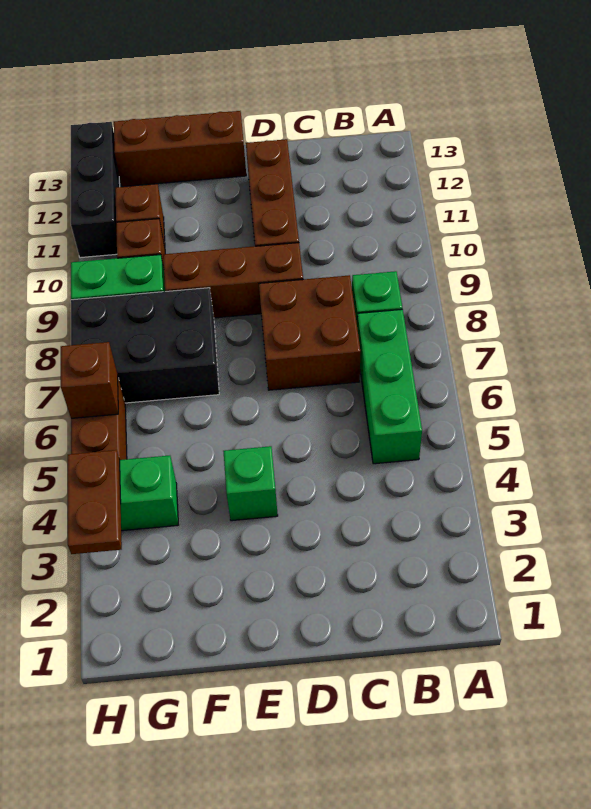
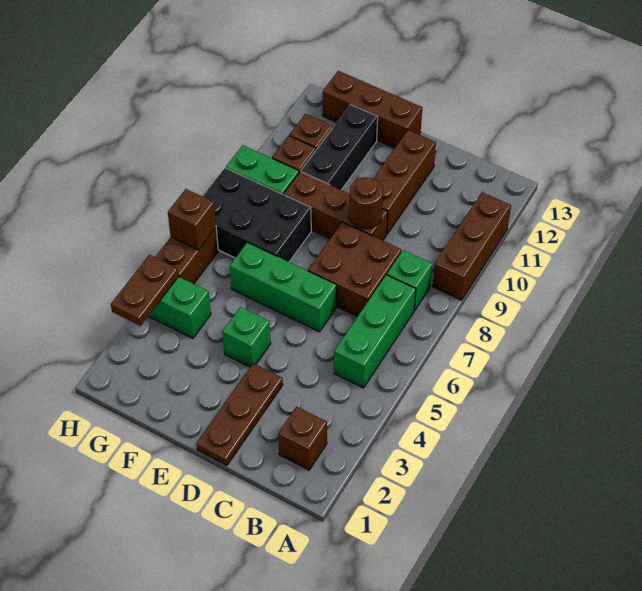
none -> brown brick A9:A11 level 1
none -> brown brick B2 level 1
none -> brown plate D1:D3 level 1
none -> green brick D6:F6 level 1
none -> brown round brick D9 level 2
black brick H11:H13 level 1 -> black brick F10:F12 level 1

